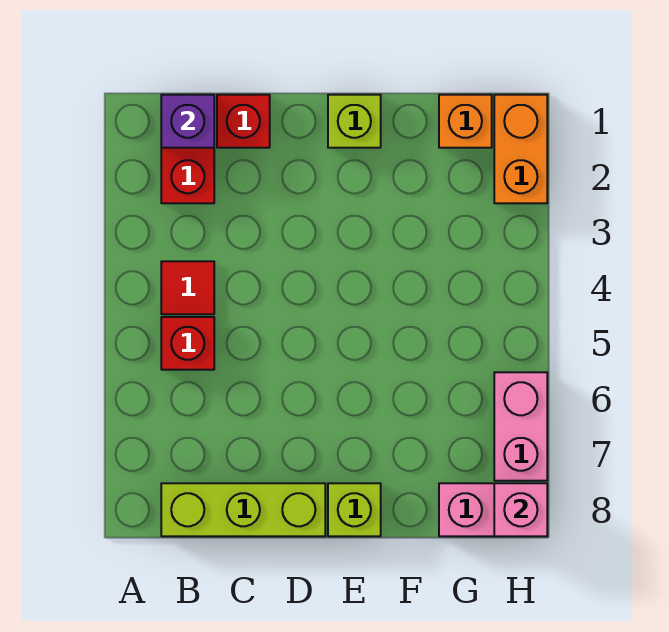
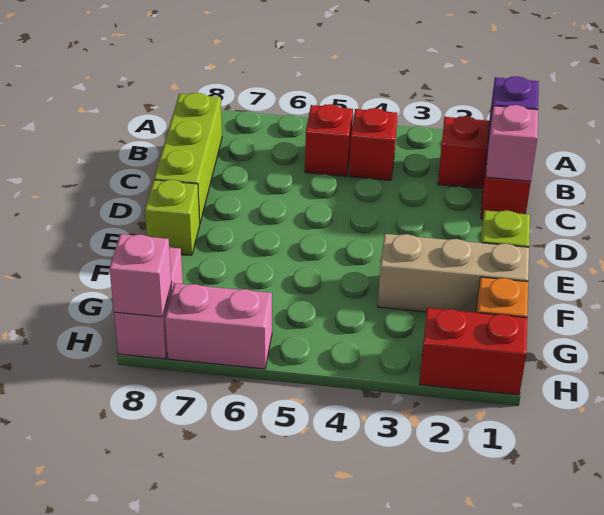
red tile B4 level 1 -> red brick B4 level 1
none -> pink brick C1 level 2
none -> tan brick F1:F3 level 1
orange brick H1:H2 level 1 -> red brick H1:H2 level 1

